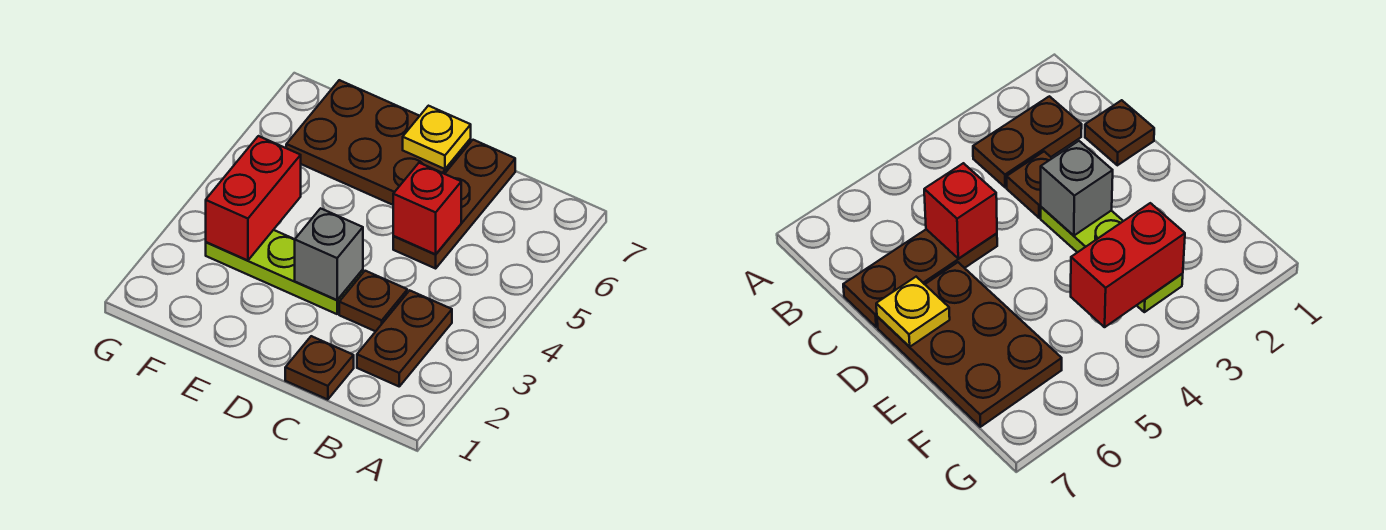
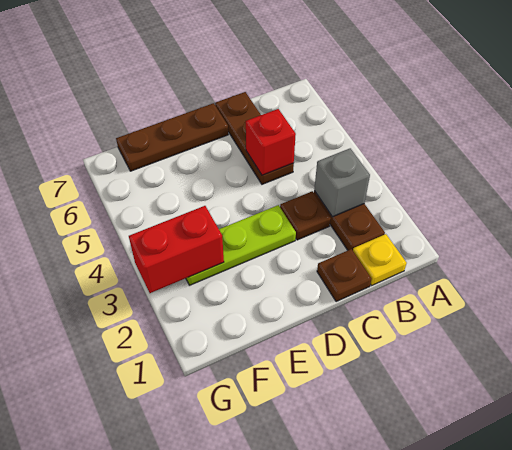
grey brick D3 level 2 -> grey brick B3 level 2
brown plate D6:F7 level 1 -> brown plate D7:F7 level 1
yellow plate D7 level 2 -> yellow plate B1 level 1
red brick F3:F4 level 2 -> red brick F3:G3 level 2

